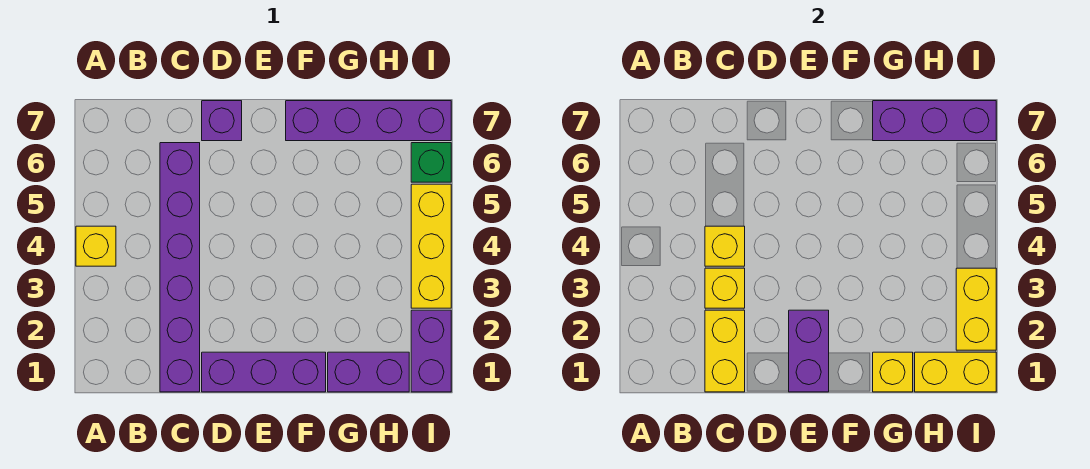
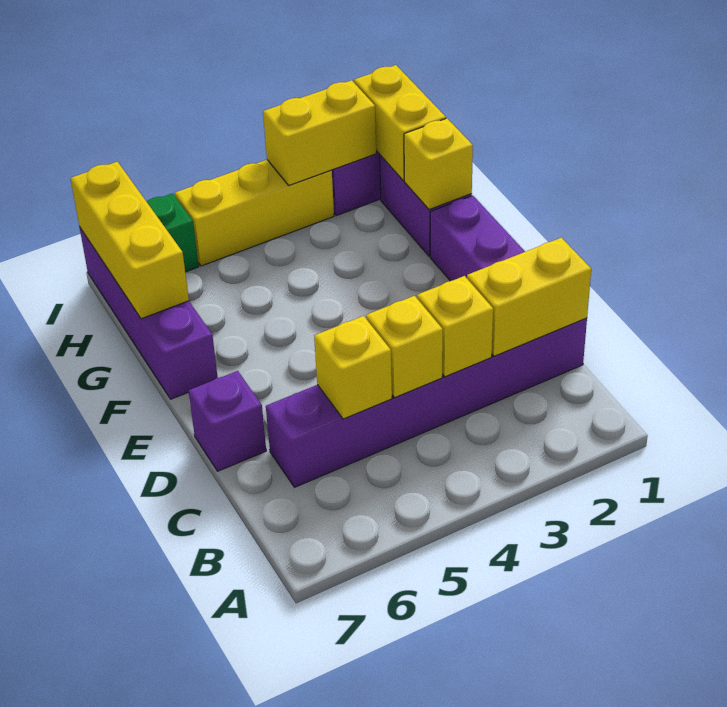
yellow brick A4 level 1 -> yellow brick C5 level 2
purple brick E1:E2 level 2 -> none
purple brick G7:I7 level 2 -> yellow brick G7:I7 level 2

